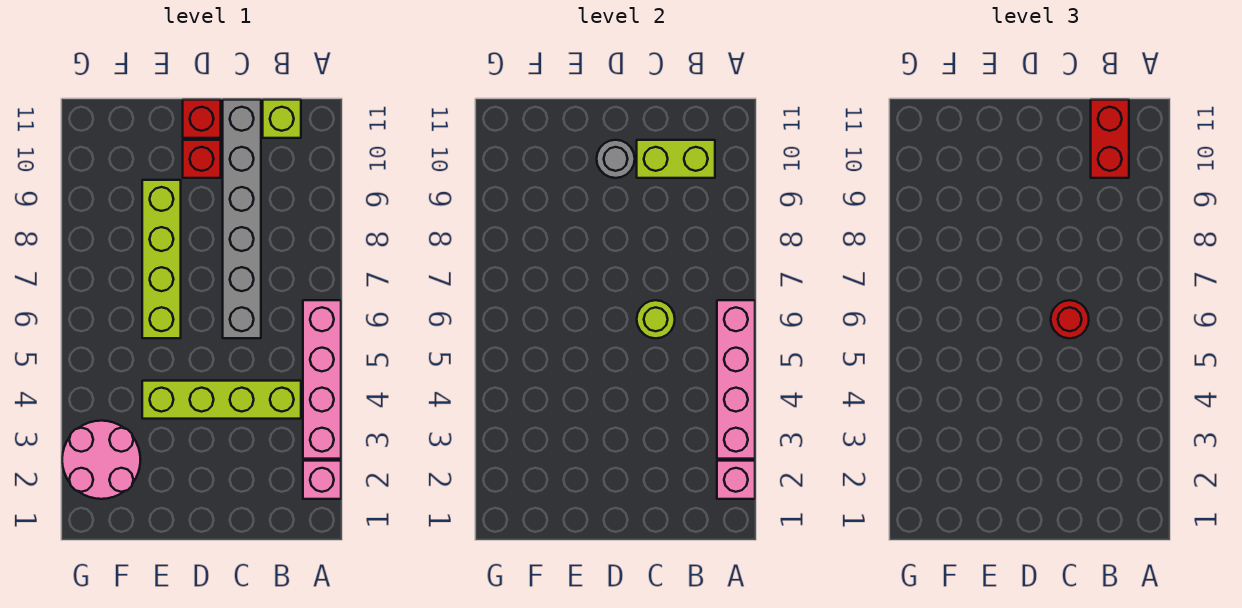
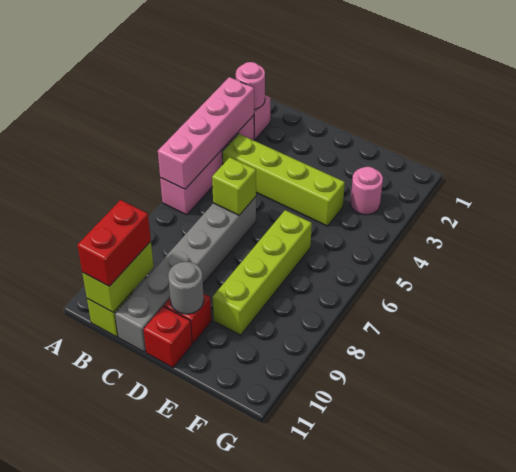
pink brick A2 level 2 -> pink round brick A2 level 2
lime brick B10:C10 level 2 -> lime brick B10:B11 level 2
lime round brick C6 level 2 -> lime brick C6 level 2
red round brick C6 level 3 -> none
pink round brick F2:G3 level 1 -> pink round brick F3 level 1

